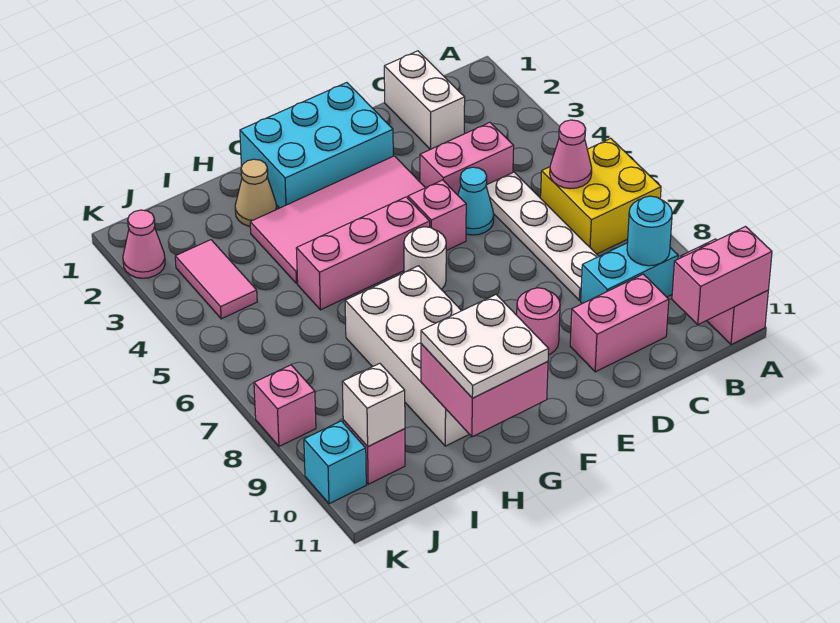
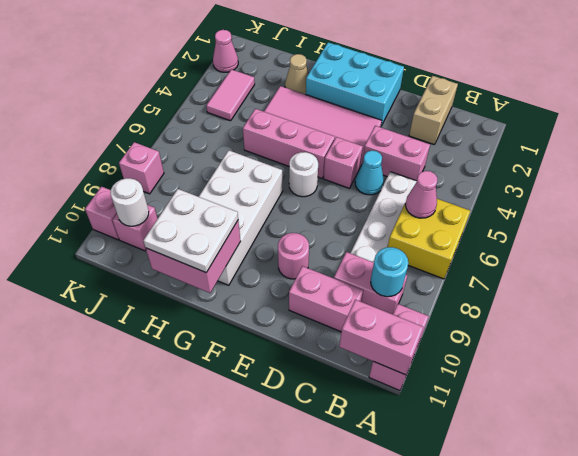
cyan brick B9:C9 level 1 -> pink brick B9:C9 level 1
white brick C1:C2 level 1 -> tan brick C1:C2 level 1
white brick J10 level 2 -> white round brick J10 level 2
cyan brick K10 level 1 -> pink brick K10 level 1

